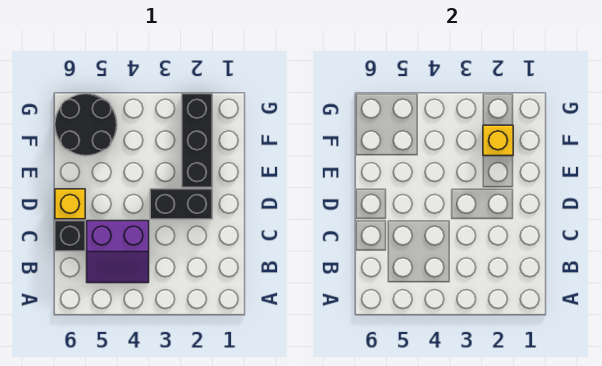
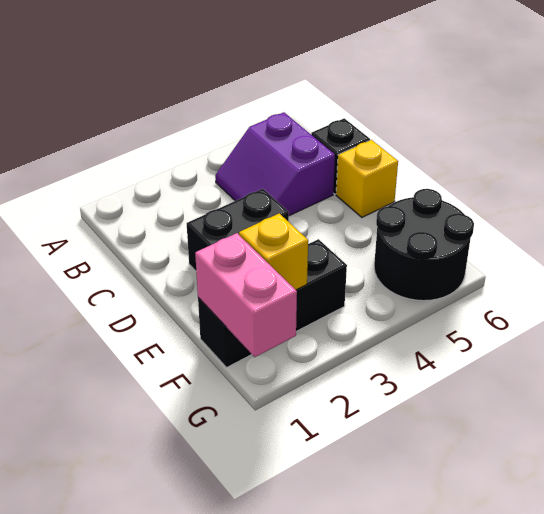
purple slope B4:C5 level 1 top C -> purple slope B4:C5 level 1 top 5
black brick E2:G2 level 1 -> black brick F1:F3 level 1
none -> pink brick F1:G1 level 2

